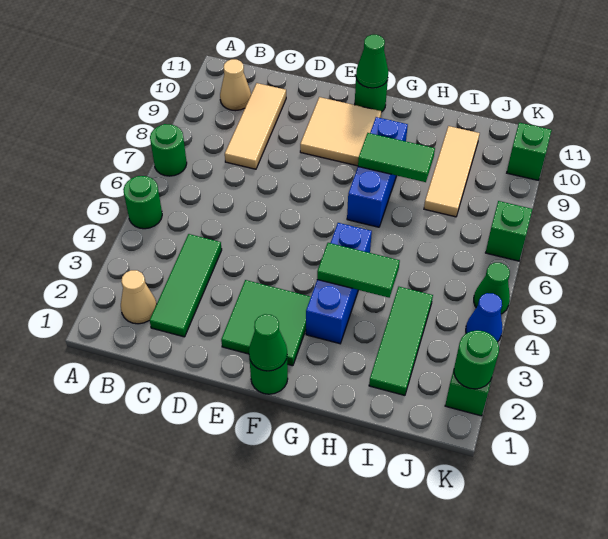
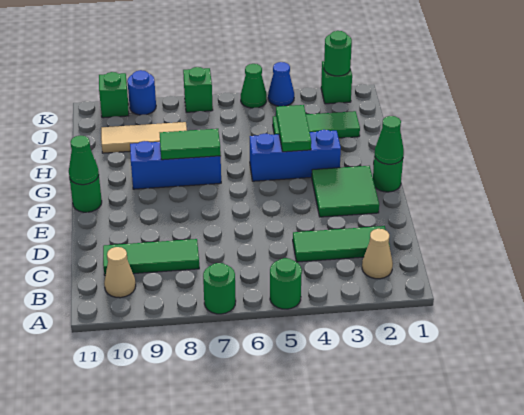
tan tile C8:C10 level 1 -> green tile C8:C10 level 1
tan tile E9:F10 level 1 -> none
green tile G8:H8 level 2 -> green tile G7:G8 level 2
none -> blue round brick K9 level 1

